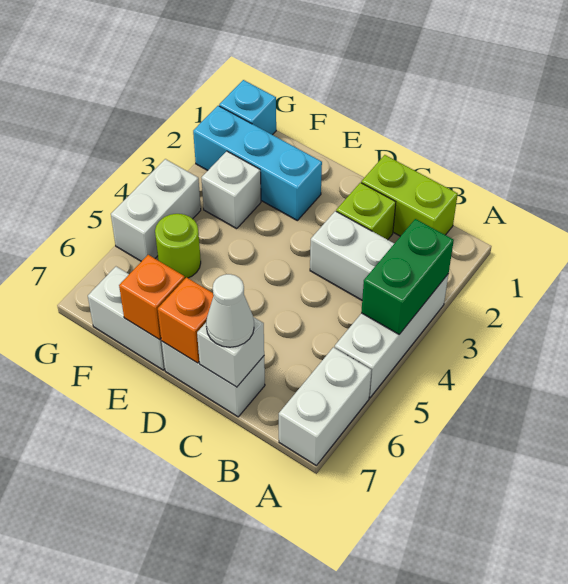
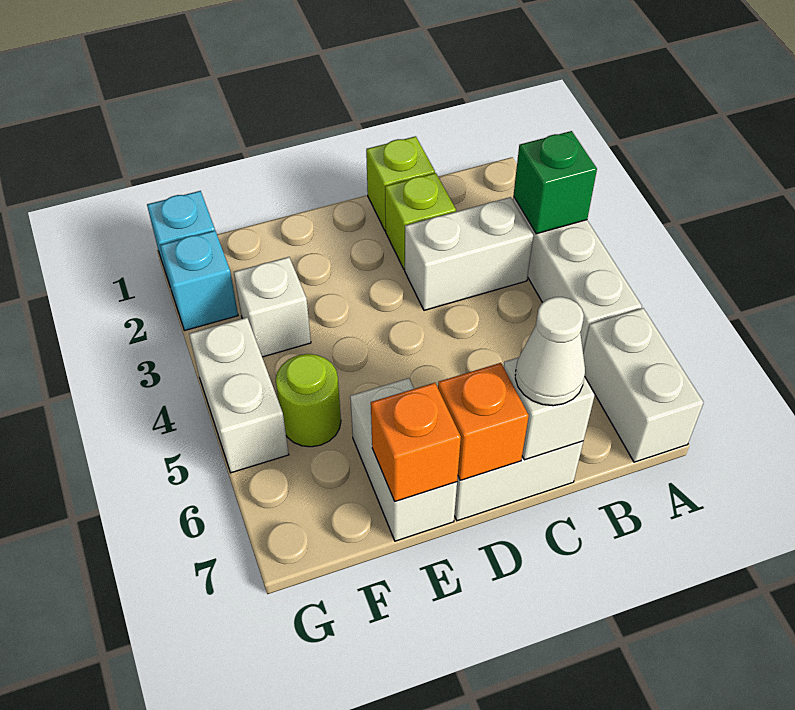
green brick A3:A4 level 2 -> green brick A3 level 2
lime brick B1:C1 level 1 -> lime brick C1 level 1
cyan brick E2:G2 level 1 -> cyan brick G2 level 1
white brick E7:F7 level 1 -> white brick E6:E7 level 1

